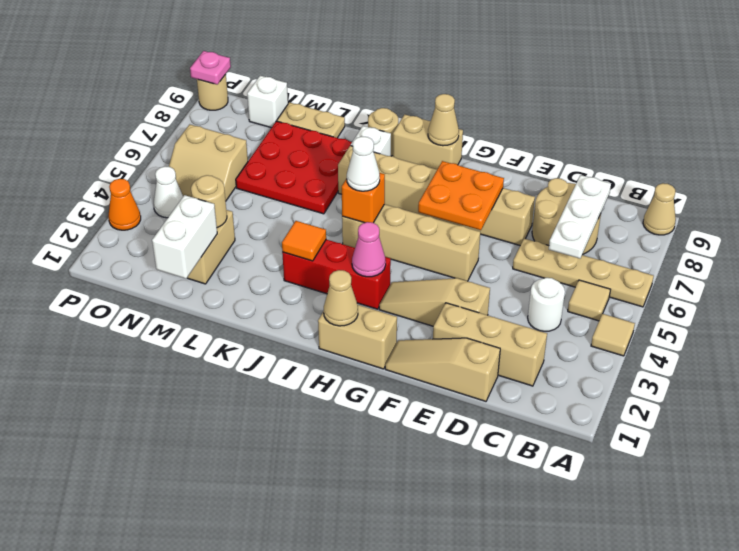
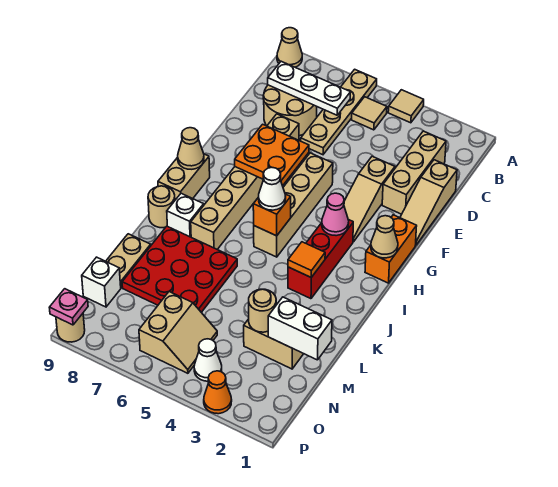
white round brick C4 level 1 -> none
tan brick G1:H1 level 1 -> orange brick G1:H1 level 1

